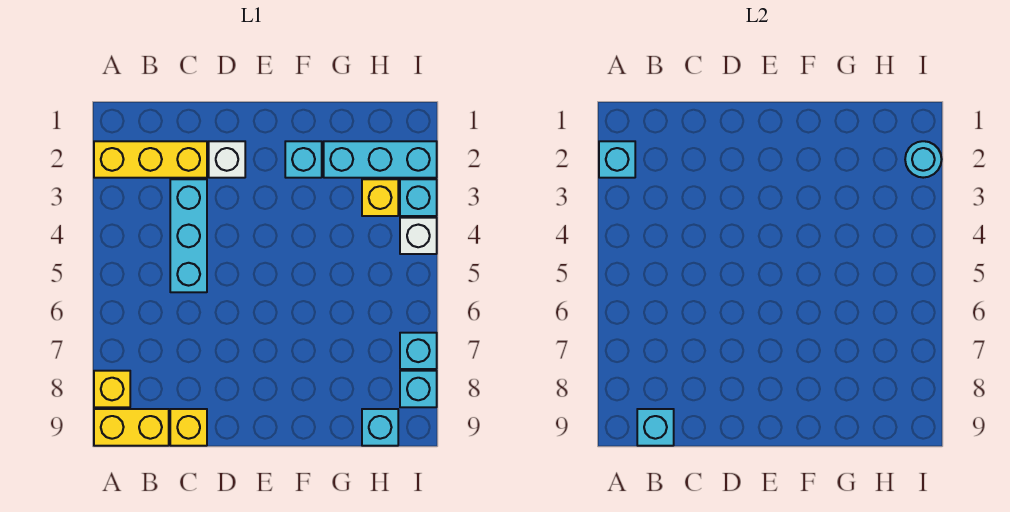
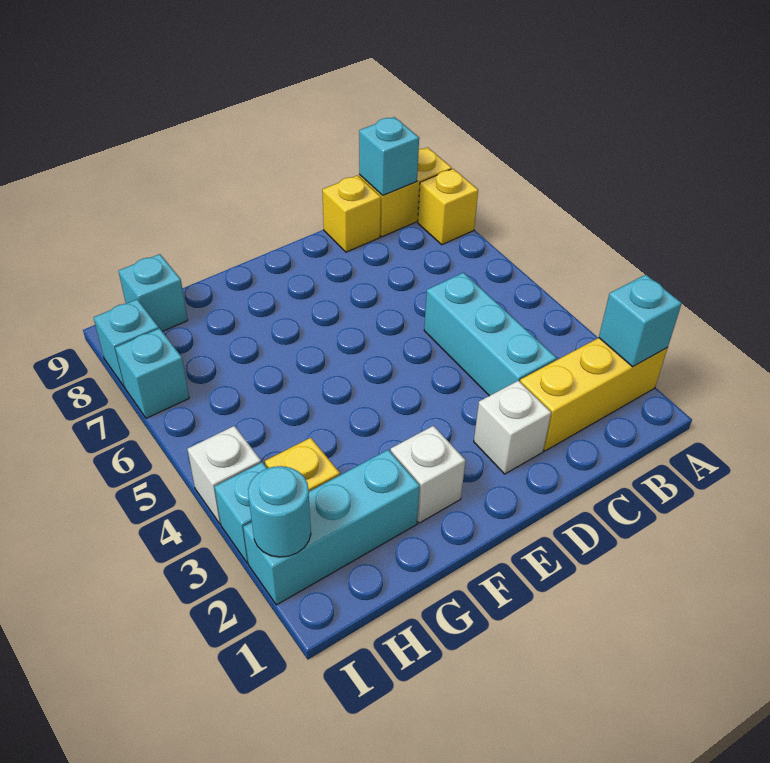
cyan brick F2 level 1 -> white brick F2 level 1

